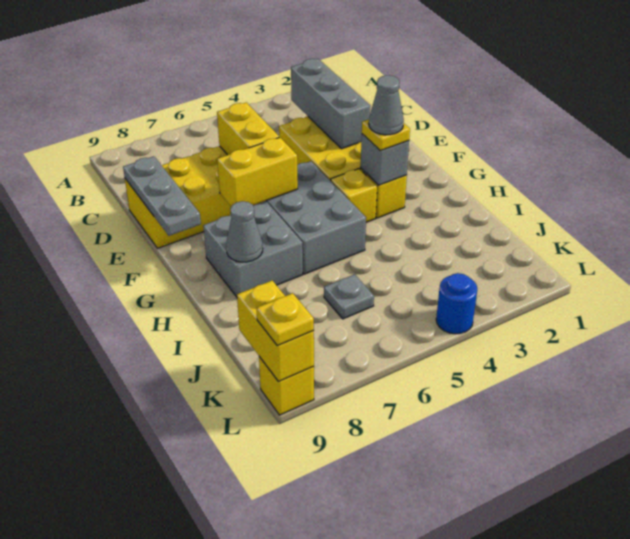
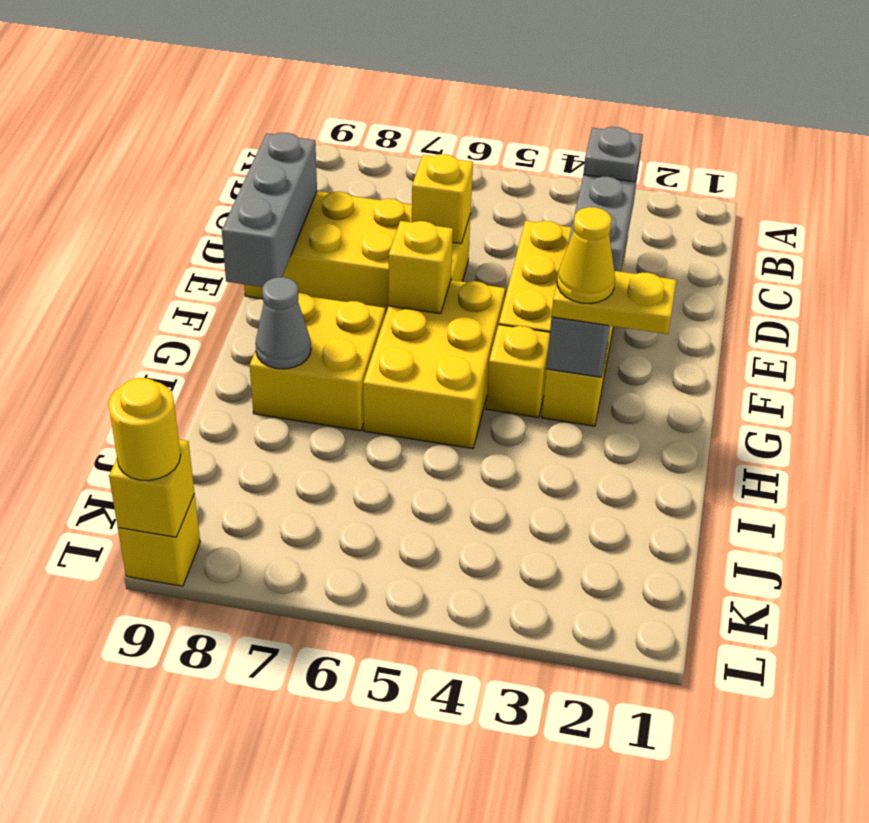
yellow brick D6:E6 level 2 -> yellow brick D6 level 2
grey plate D9:F9 level 2 -> grey brick D9:F9 level 2
grey brick F5:H6 level 1 -> yellow brick F5:H6 level 1
yellow brick F6:F7 level 2 -> yellow brick F6 level 2
yellow plate G3 level 3 -> yellow plate G2:G3 level 3
grey cone G3 level 4 -> yellow cone G3 level 4
grey brick G7:H8 level 1 -> yellow brick G7:H8 level 1
grey plate J6 level 1 -> grey plate C3 level 3
yellow brick K9:L9 level 2 -> yellow brick L9 level 2
blue round brick L4 level 1 -> none
yellow plate L9 level 3 -> yellow round brick L9 level 3

